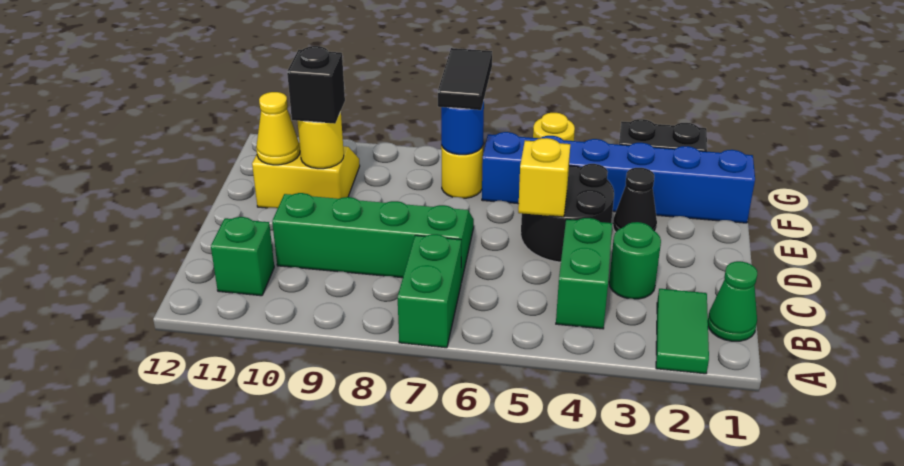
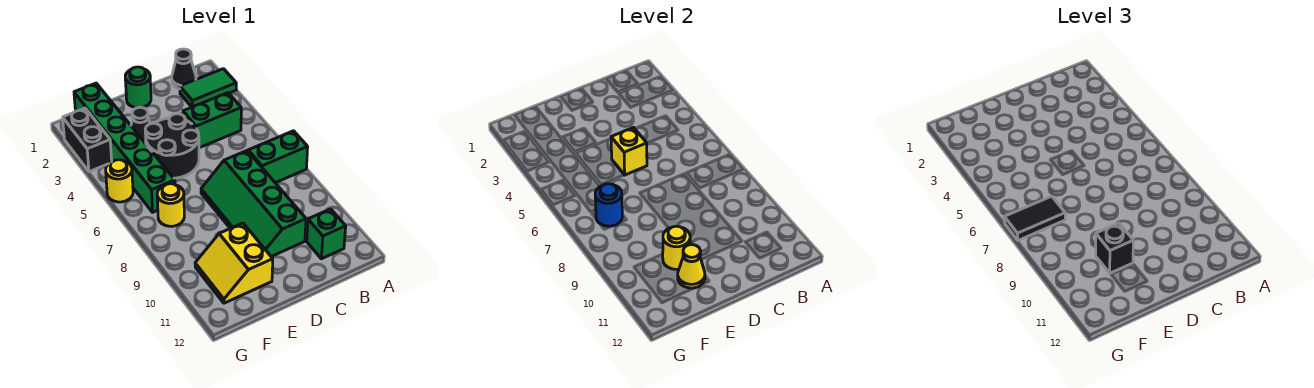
green cone B1 level 1 -> black cone B1 level 1
green round brick C3 level 1 -> green round brick D1 level 1
blue brick F1:F6 level 1 -> green brick F1:F6 level 1

